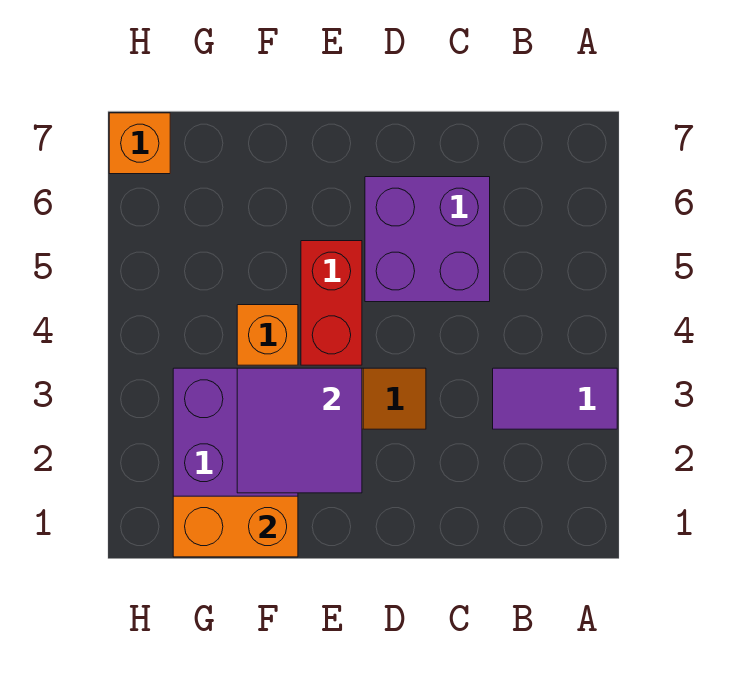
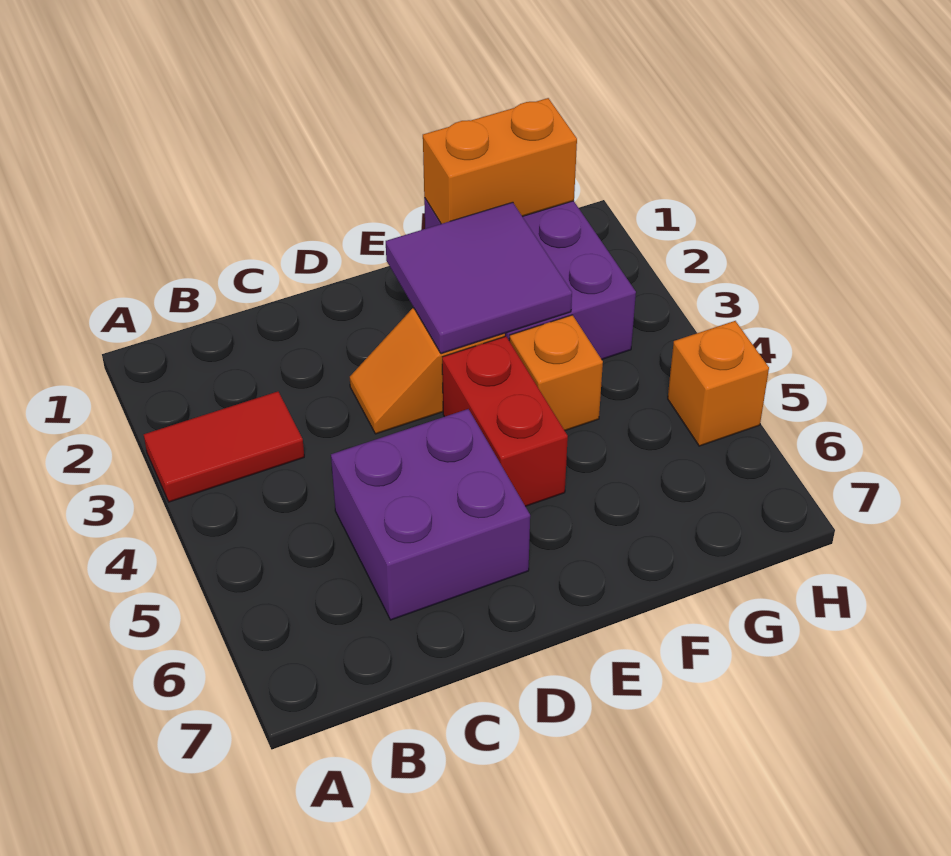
purple tile A3:B3 level 1 -> red tile A3:B3 level 1
orange brick H7 level 1 -> orange brick H5 level 1

